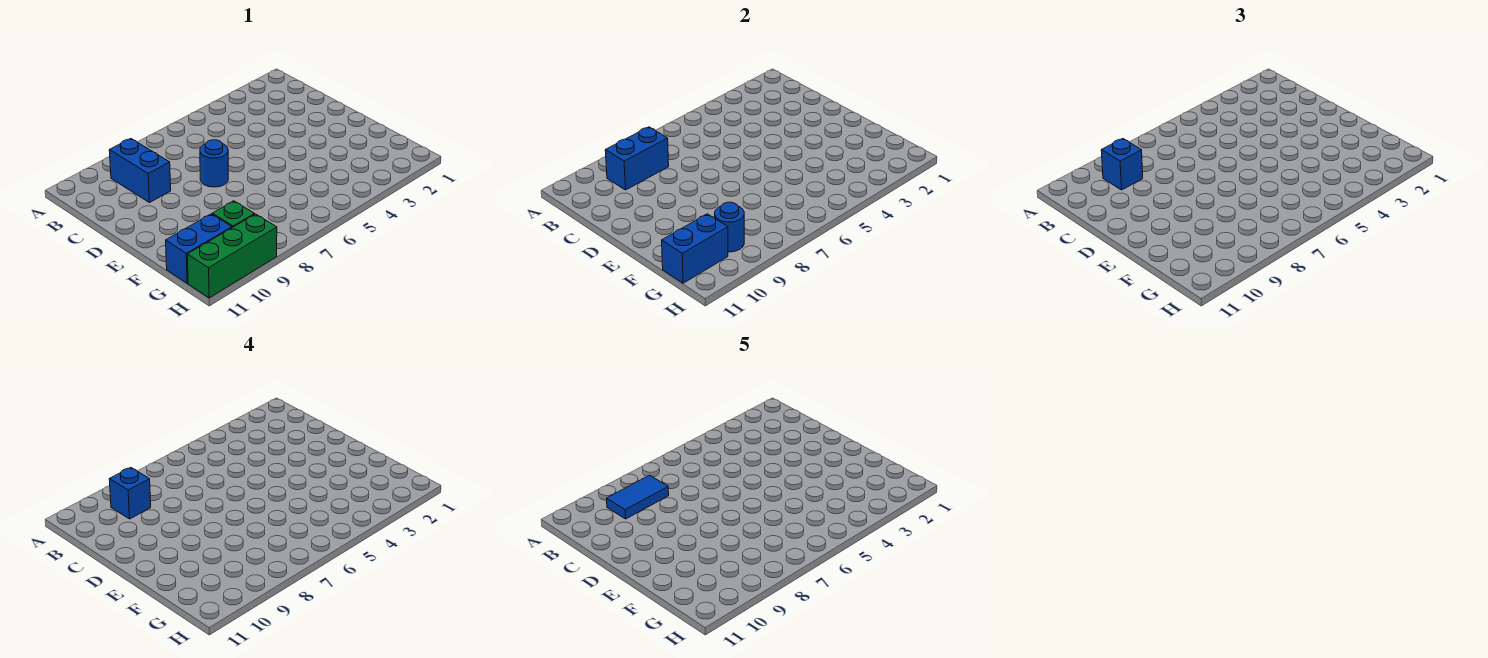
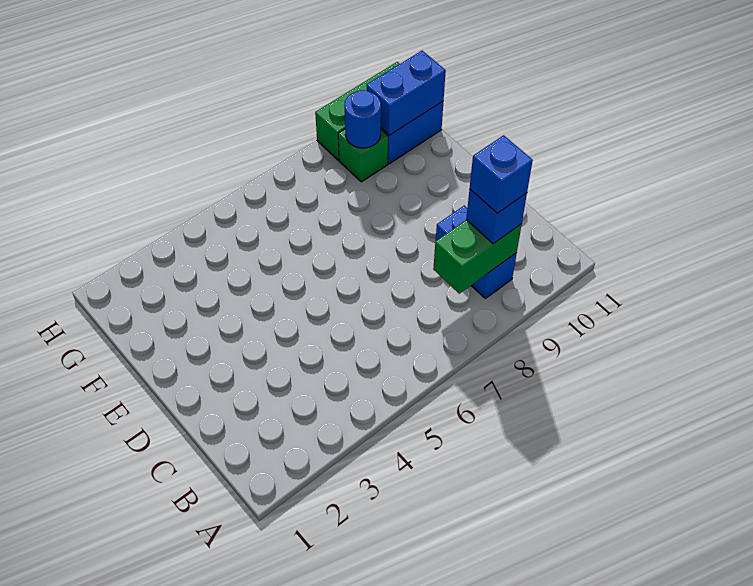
blue brick B8:B9 level 2 -> green brick B8:B9 level 2
blue tile B8:B9 level 5 -> none
blue round brick D7 level 1 -> none

